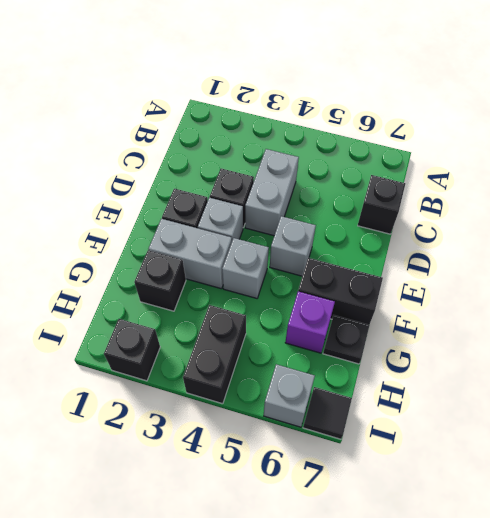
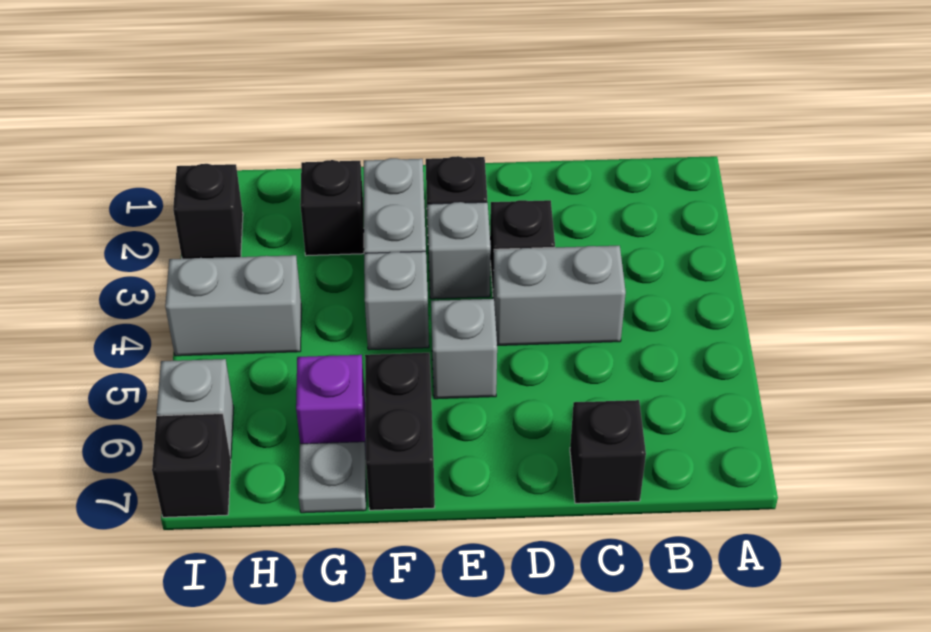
black plate G7 level 1 -> grey plate G7 level 1
black brick H4:I4 level 1 -> grey brick H4:I4 level 1
black tile I7 level 1 -> black brick I7 level 1

